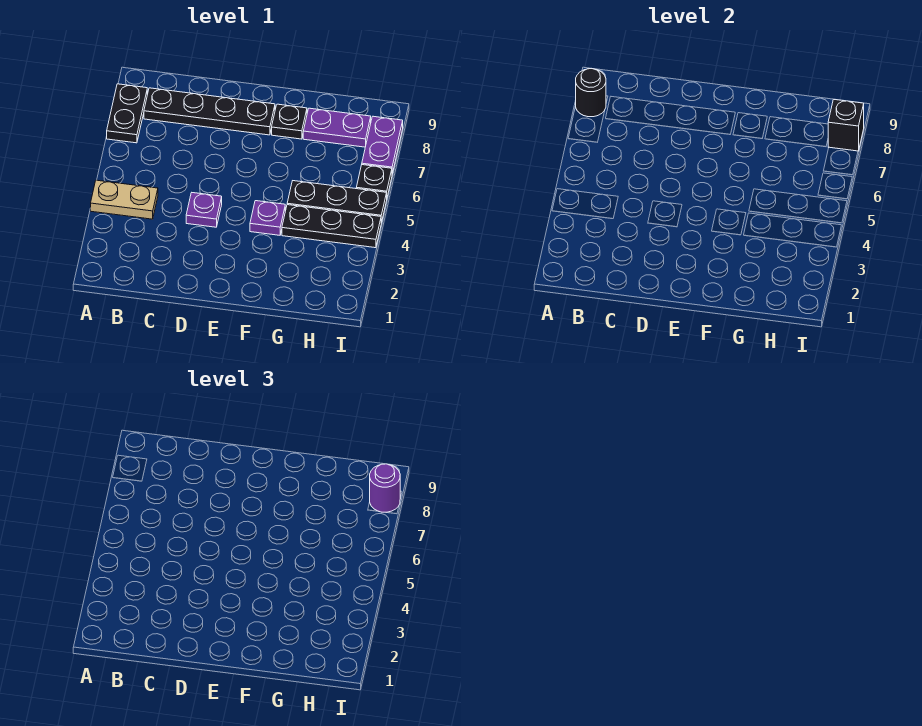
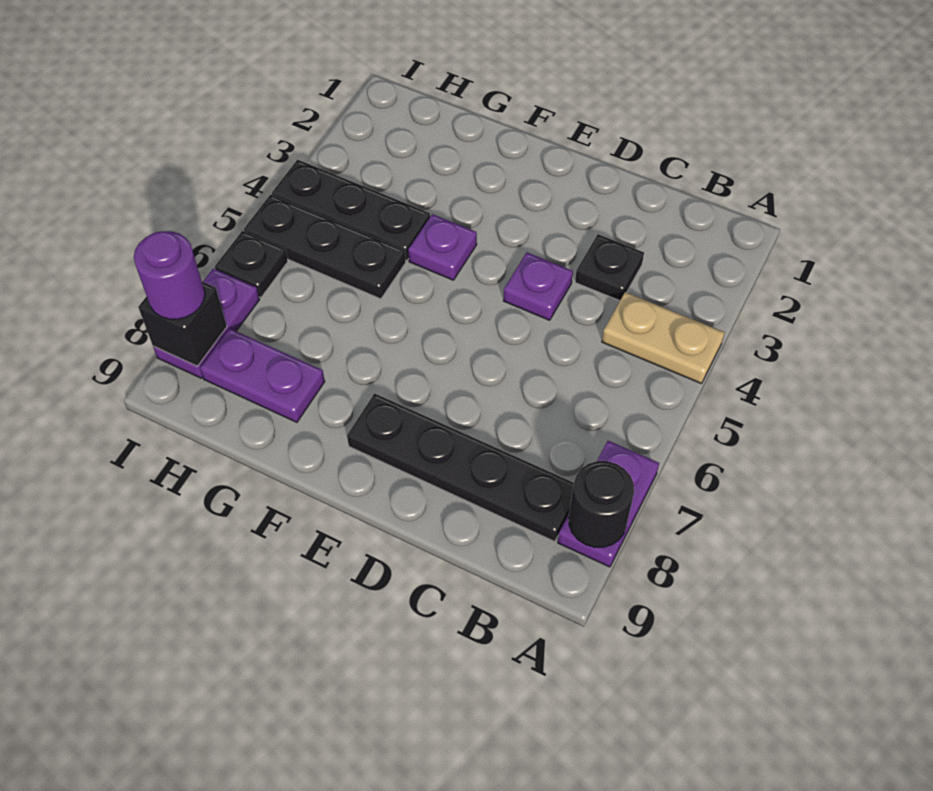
black plate A7:A8 level 1 -> purple plate A7:A8 level 1
black plate F8 level 1 -> black plate C3 level 1

